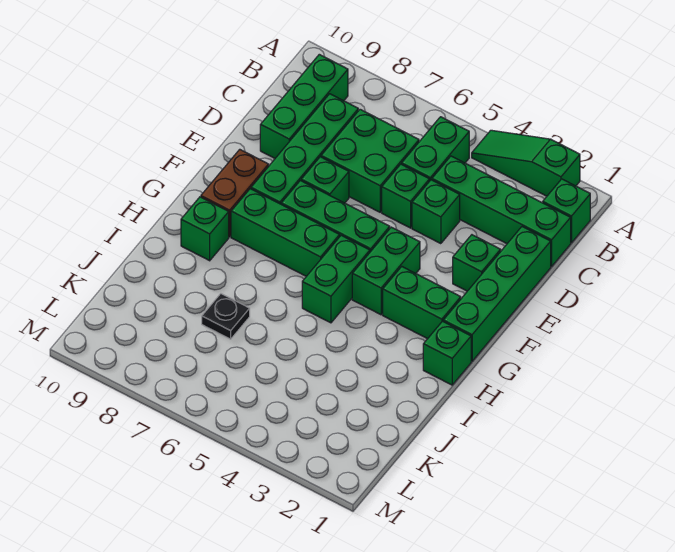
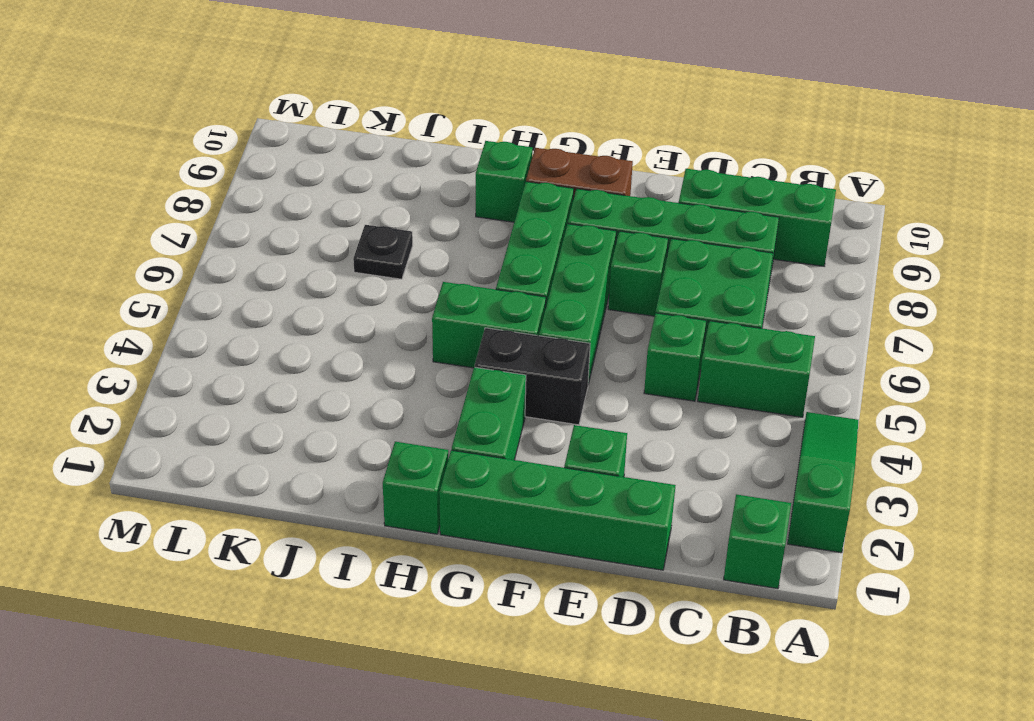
green brick C1:C4 level 1 -> none
green brick D4 level 1 -> none
green brick F4:G4 level 1 -> black brick F4:G4 level 1

